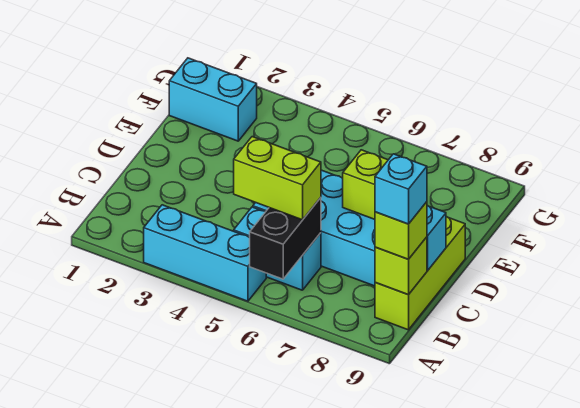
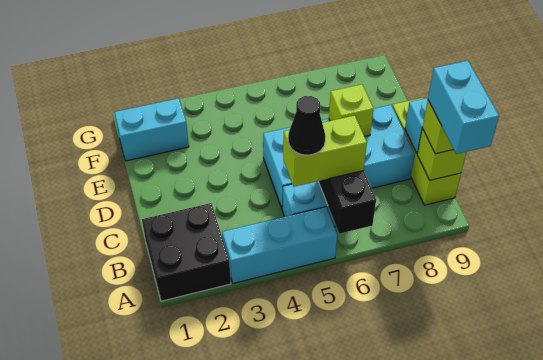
none -> black brick A1:B2 level 1
none -> black cone B5 level 4
cyan brick B9 level 4 -> cyan brick A9:B9 level 4

